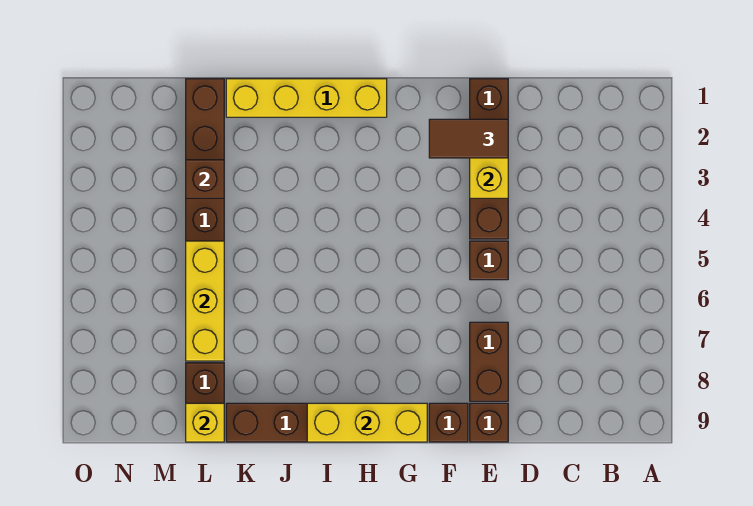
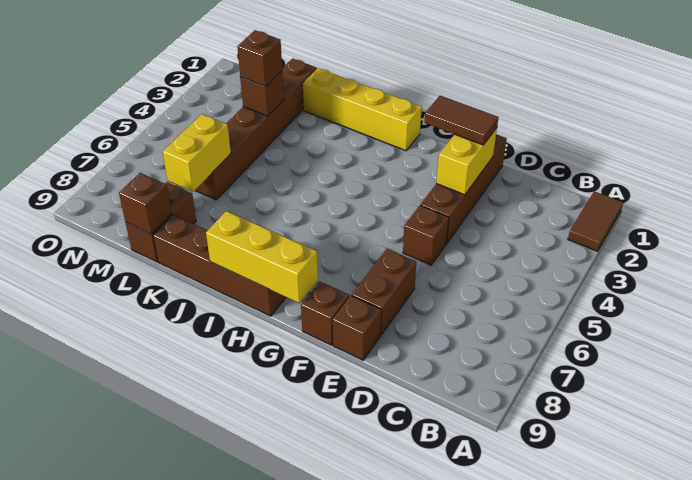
none -> brown tile A1:A2 level 1
none -> brown brick L3 level 3
yellow brick L5:L7 level 2 -> yellow brick L6:L7 level 2
yellow brick L9 level 2 -> brown brick L9 level 2

